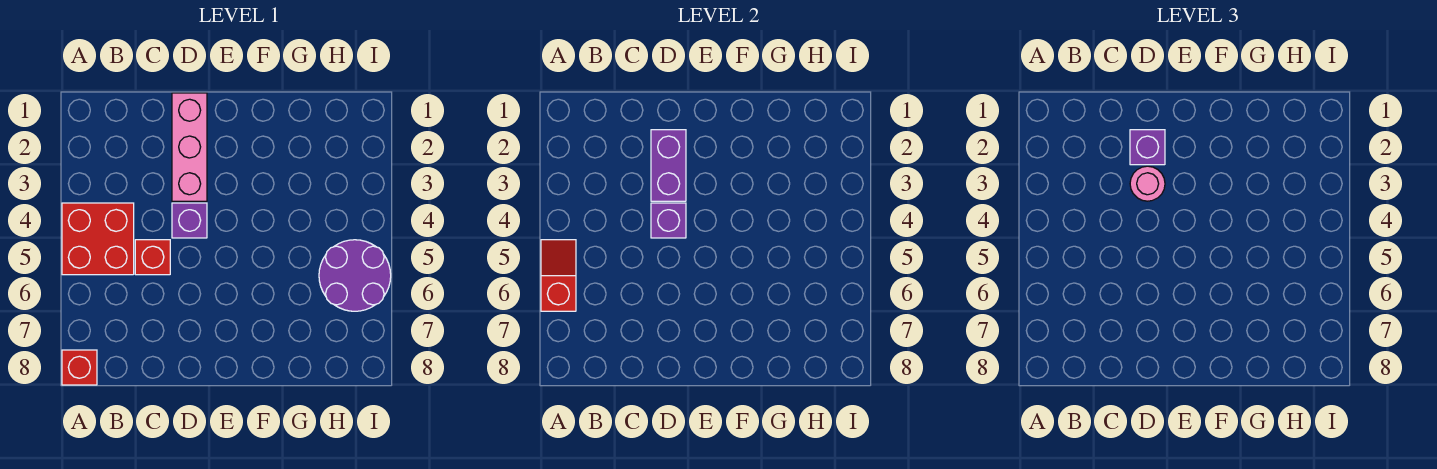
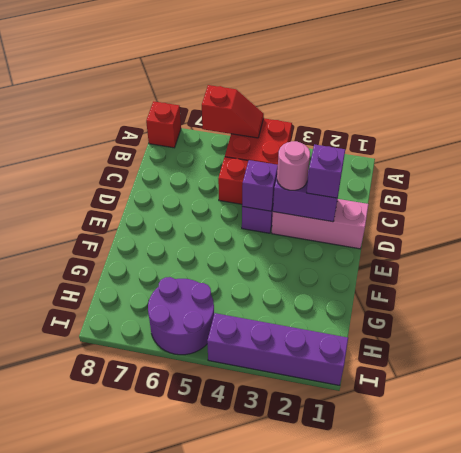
none -> purple brick I1:I4 level 1

